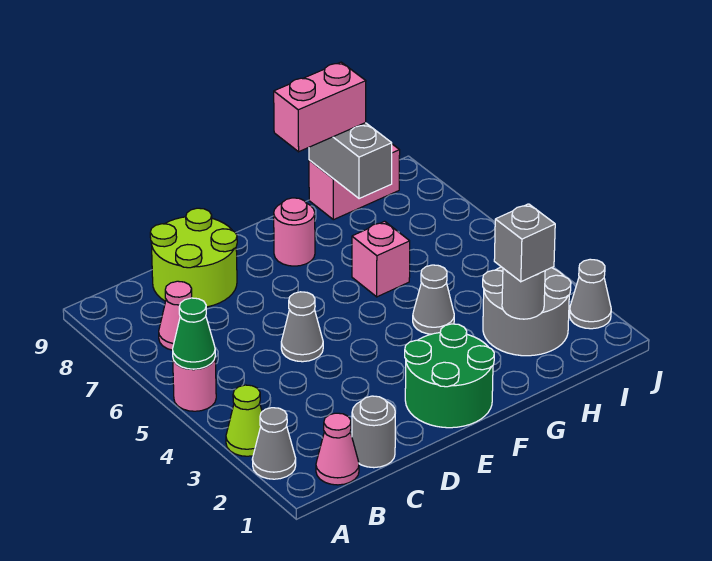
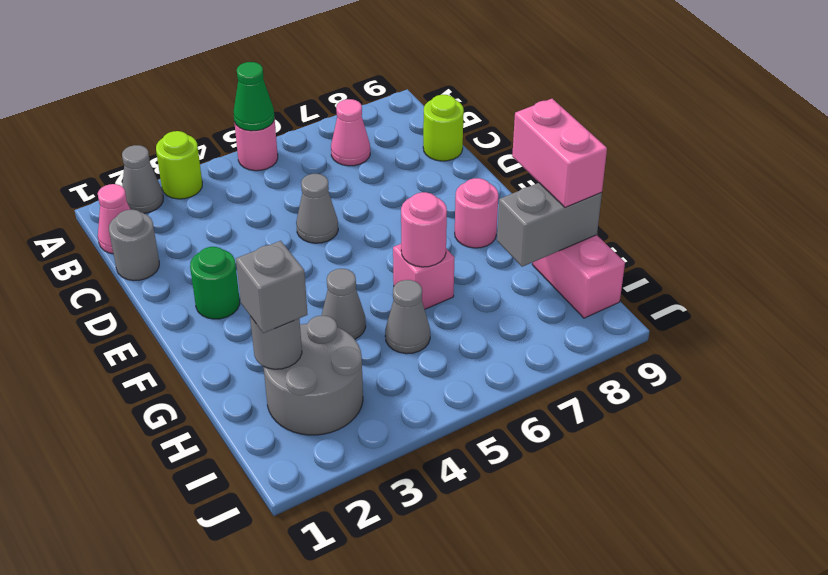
lime cone A3 level 1 -> lime round brick A3 level 1
lime round brick C8:D9 level 1 -> lime round brick C9 level 1
green round brick E1:F2 level 1 -> green round brick E2 level 1
none -> pink round brick G6 level 2
grey cone J2 level 1 -> grey cone H5 level 1

